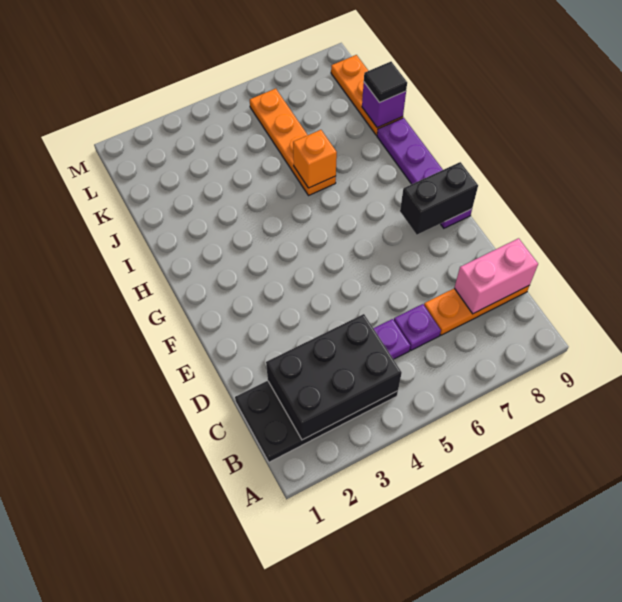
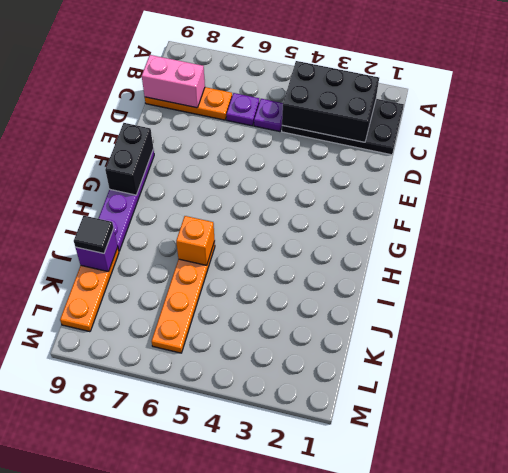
black brick F8:F9 level 2 -> black brick F9:G9 level 2

